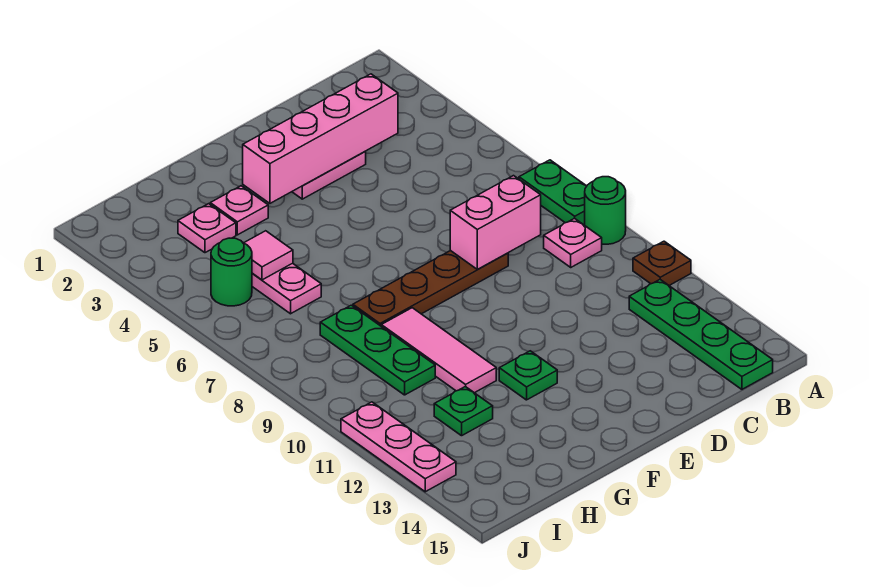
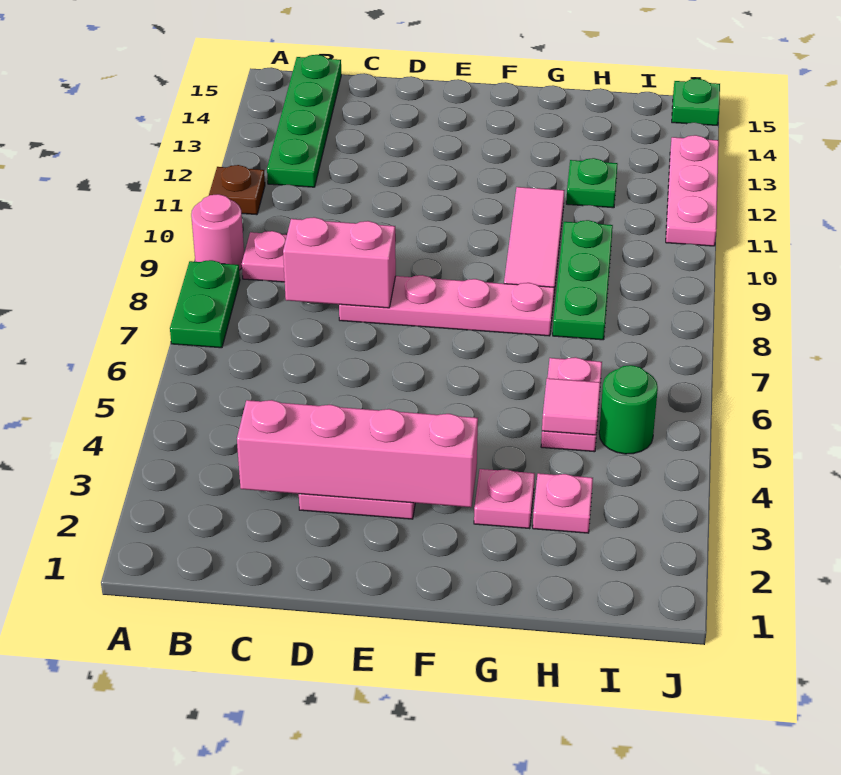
green round brick A9 level 1 -> pink round brick A9 level 1
brown plate D8:G8 level 1 -> pink plate D8:G8 level 1
green plate F12 level 1 -> green plate J15 level 1

